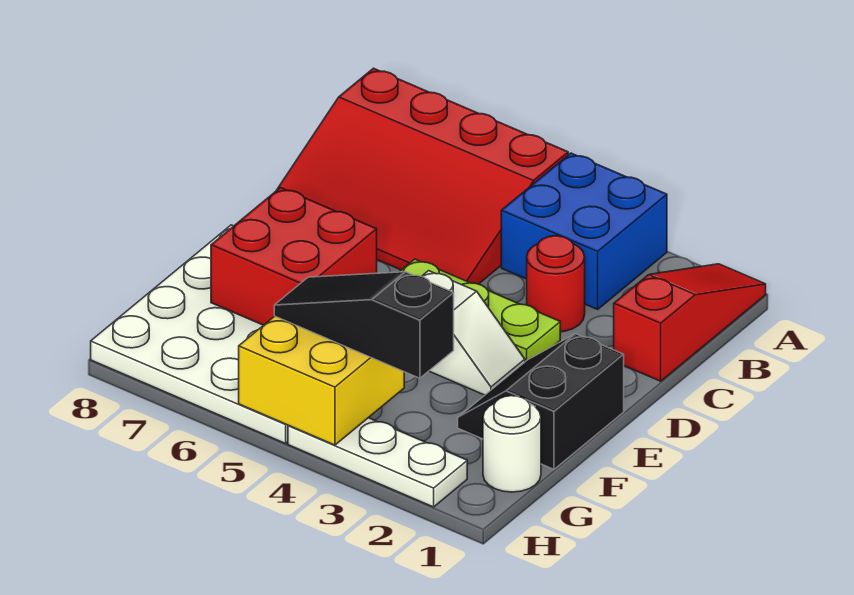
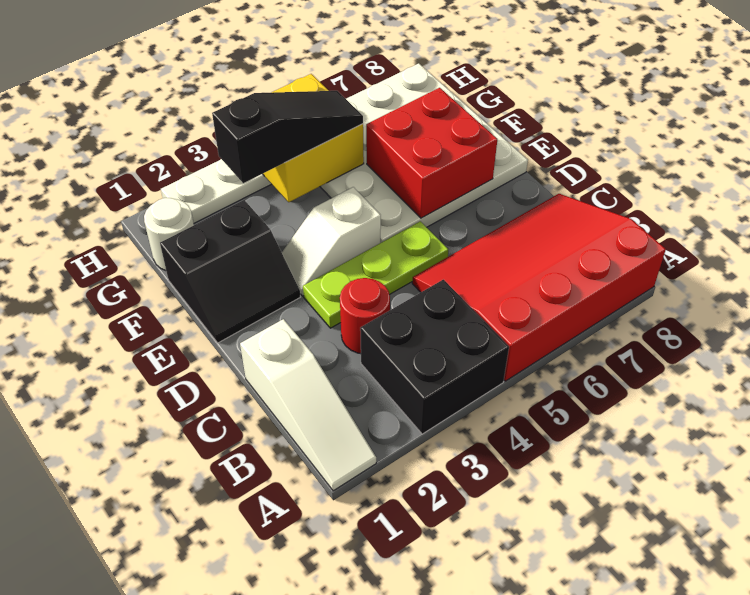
red slope A1:C1 level 1 top C -> white slope A1:C1 level 1 top C
blue brick A3:B4 level 1 -> black brick A3:B4 level 1
black slope E1:F2 level 1 top 1 -> black slope E1:F2 level 1 top F

